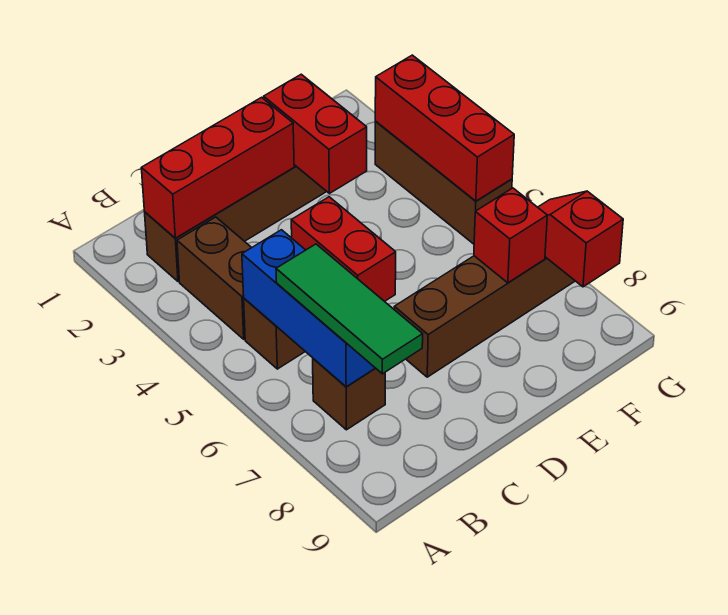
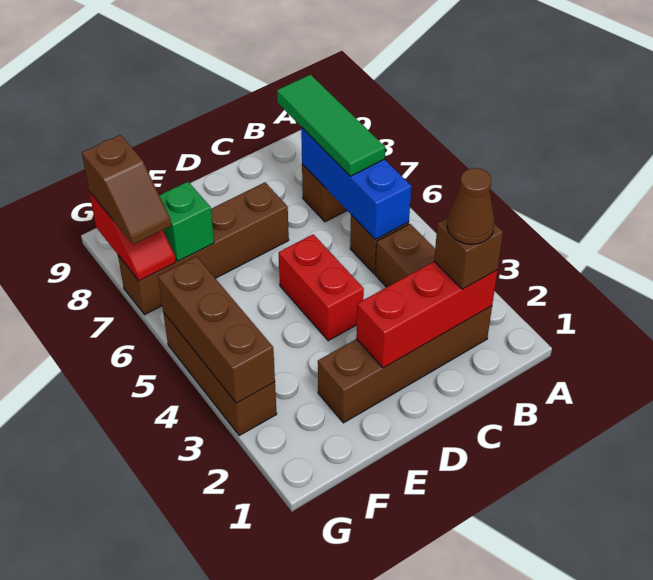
none -> brown brick B2 level 3
none -> brown cone B2 level 4
red brick E2:E3 level 2 -> none
red brick F7 level 2 -> green brick F7 level 2
red brick G3:G5 level 2 -> brown brick G3:G5 level 2
none -> brown slope G7:G8 level 3 top 8

